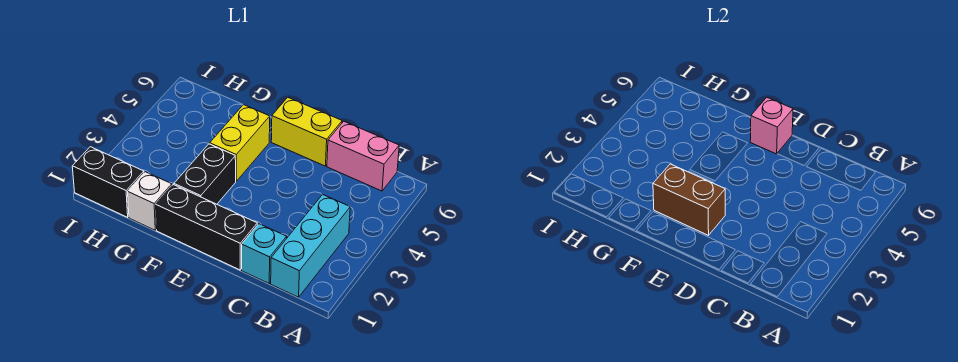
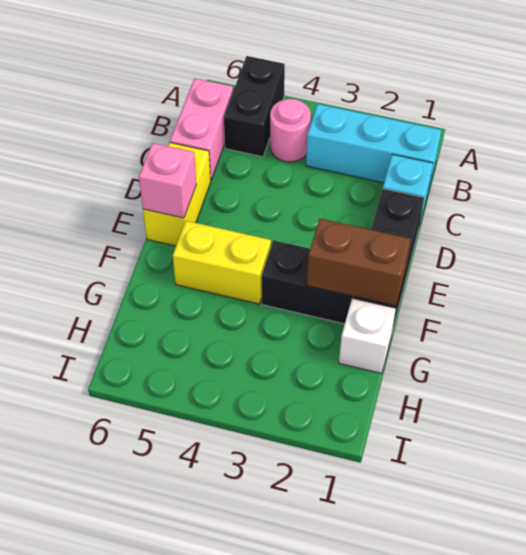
none -> pink round brick B4 level 1
brown brick E2:F2 level 2 -> brown brick F1:F2 level 2
black brick H1:I1 level 1 -> black brick A5:B5 level 1

